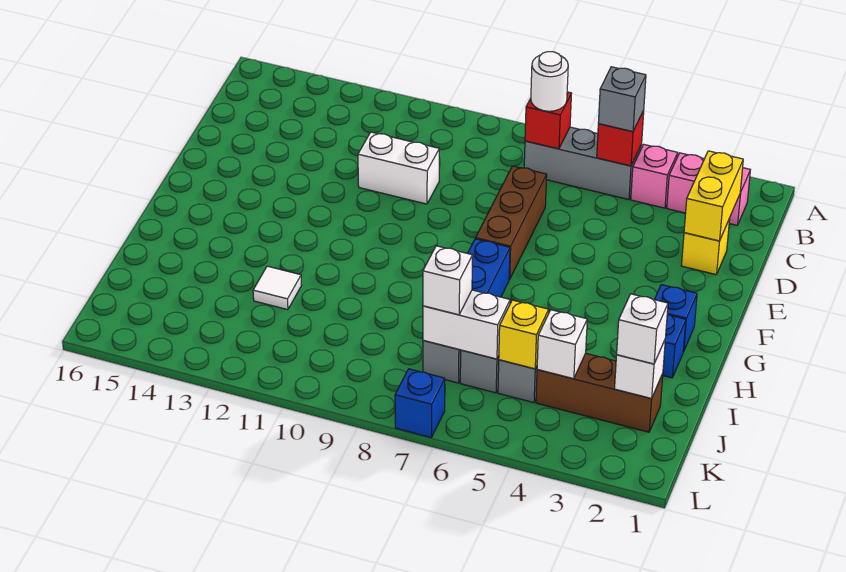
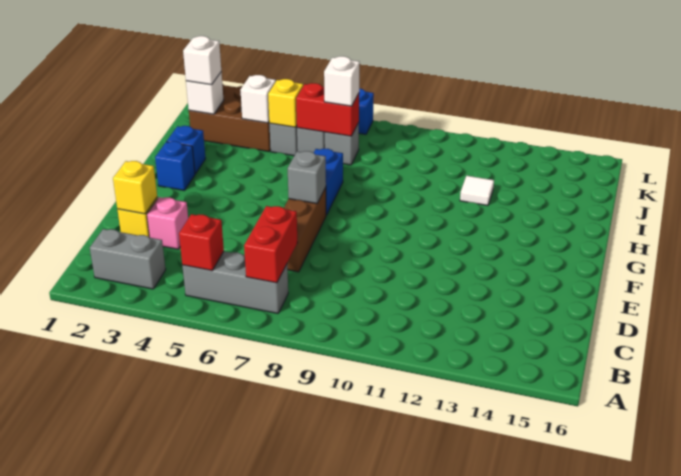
pink brick B2:B3 level 1 -> grey brick B2:B3 level 1
pink brick B4 level 1 -> pink brick D3 level 1
grey brick B5 level 3 -> grey brick F7 level 2
red brick B7 level 2 -> red brick B7:C7 level 2
white round brick B7 level 3 -> none
yellow brick C2:D2 level 2 -> yellow brick D2 level 2
white brick D10:D11 level 1 -> none
brown brick J2:J4 level 1 -> brown brick J2:K4 level 1
white brick J6:J7 level 2 -> red brick J6:J7 level 2

